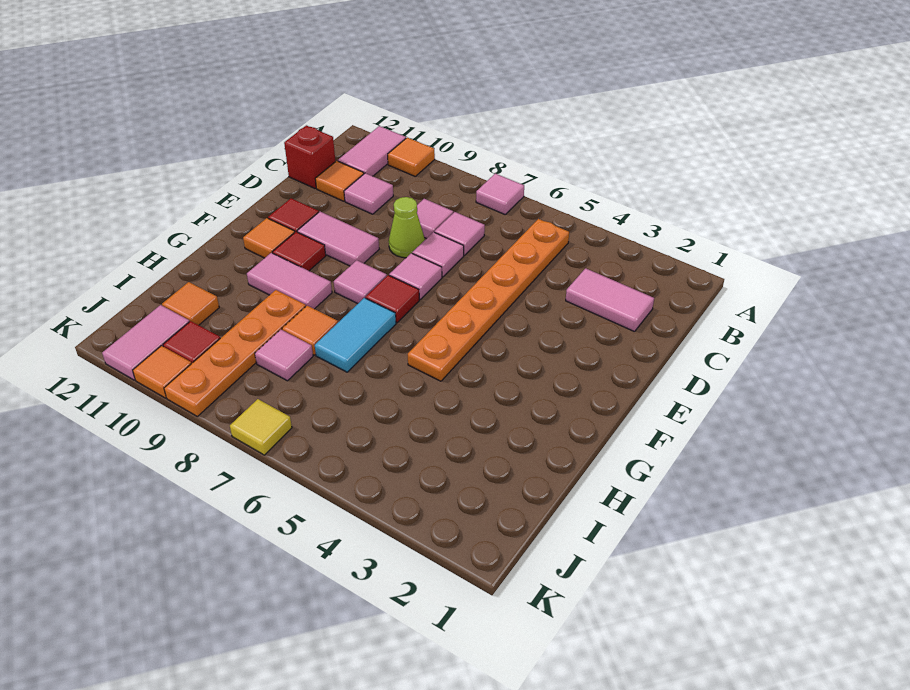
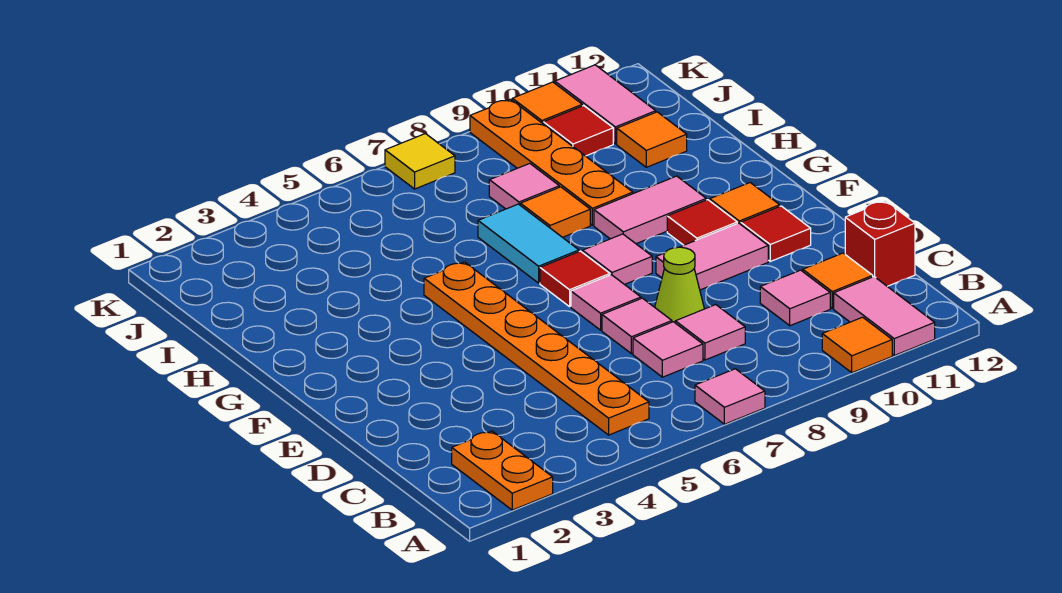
none -> orange plate A2:B2 level 1
pink tile C2:C3 level 1 -> none

